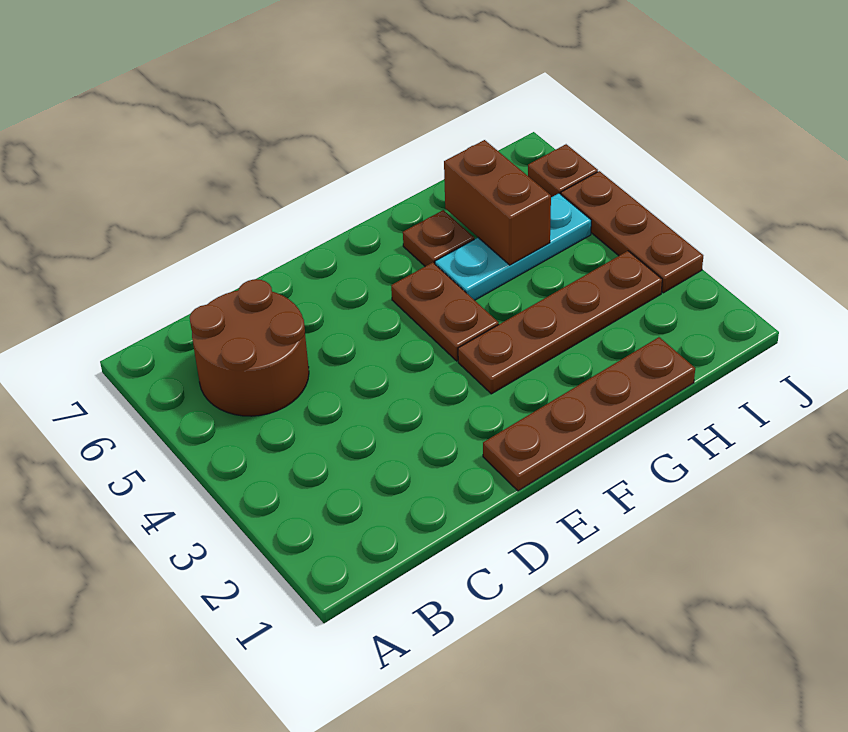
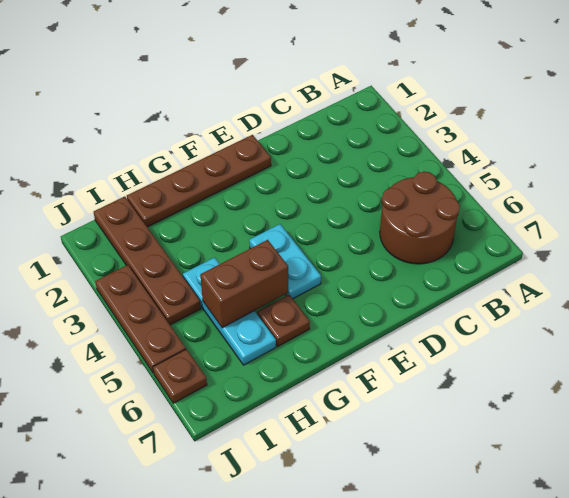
brown plate F3:I3 level 1 -> brown plate I1:I4 level 1
brown plate F4:F5 level 1 -> cyan plate F4:F5 level 1
cyan plate G5:I5 level 1 -> cyan plate H4:H6 level 1
brown brick H5:H6 level 2 -> brown brick G5:H5 level 2

